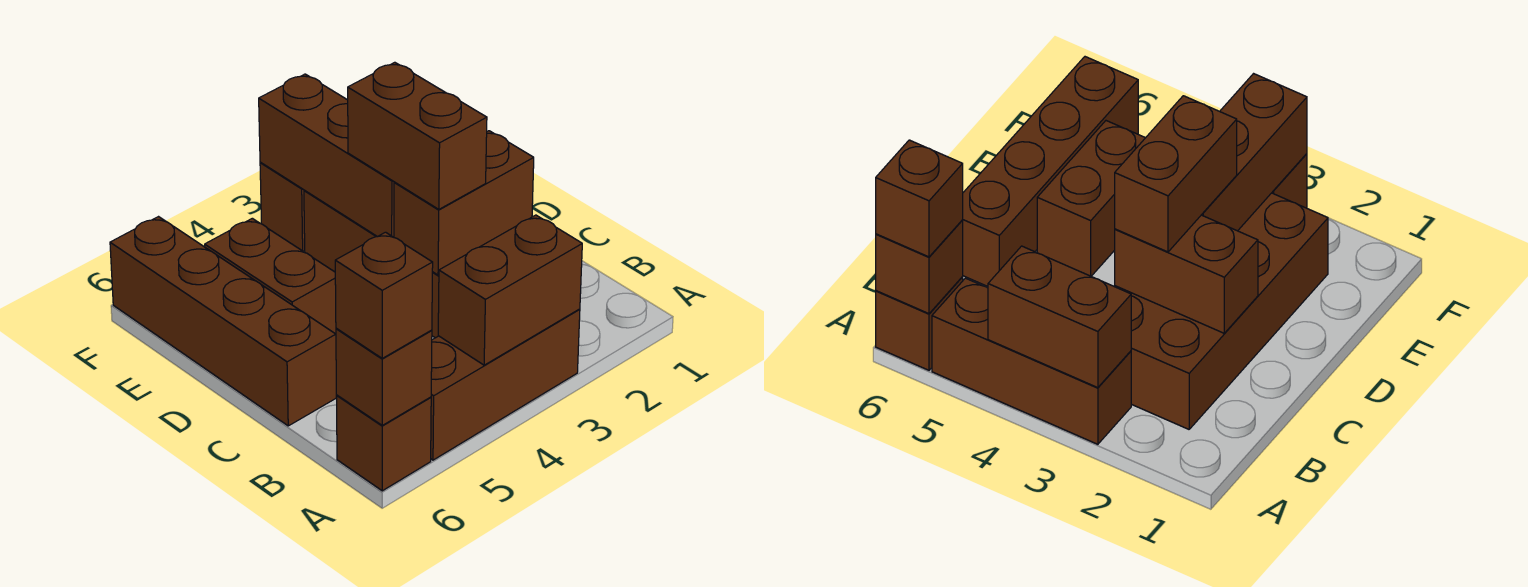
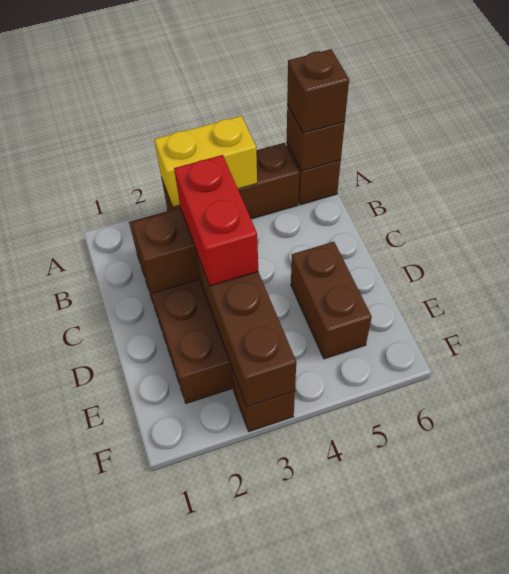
brown brick A3:A4 level 2 -> yellow brick A3:A4 level 2
brown brick C3:D3 level 3 -> red brick C3:D3 level 3
brown brick C6:F6 level 1 -> none

